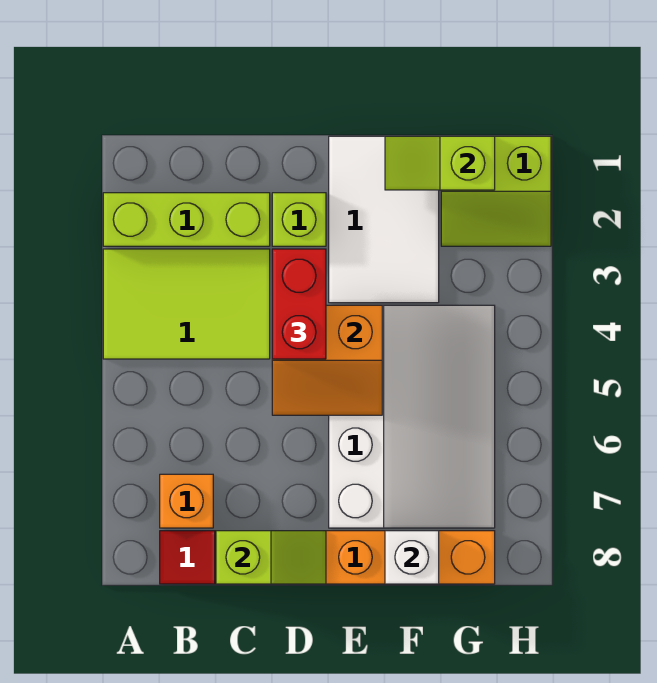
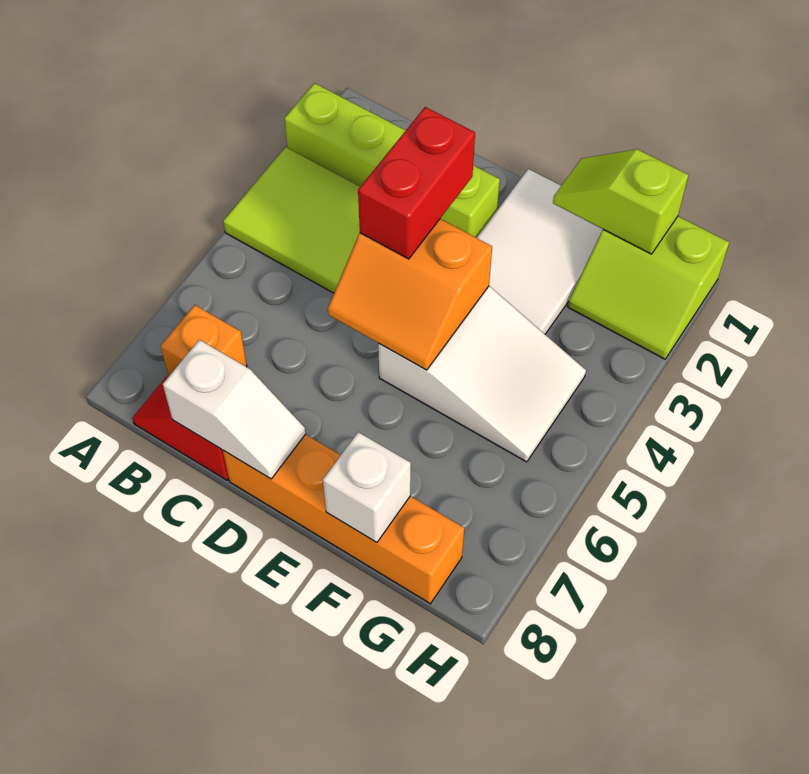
lime slope C8:D8 level 2 top C -> white slope C8:D8 level 2 top C
white slope E4:G7 level 1 top E -> white slope E4:G5 level 1 top E

